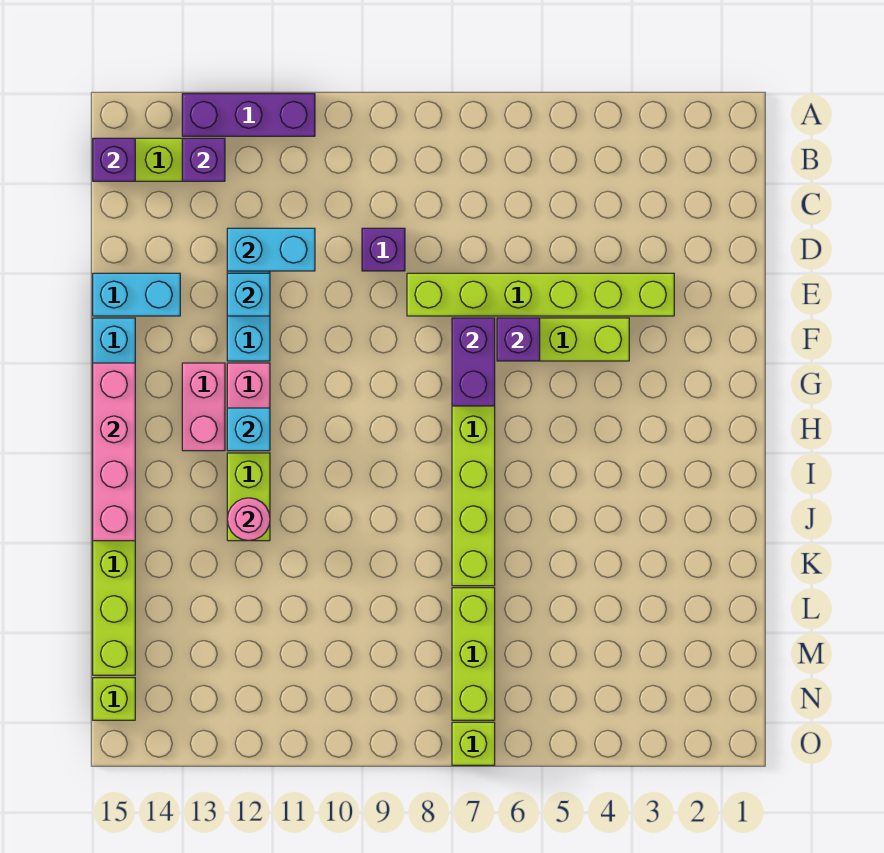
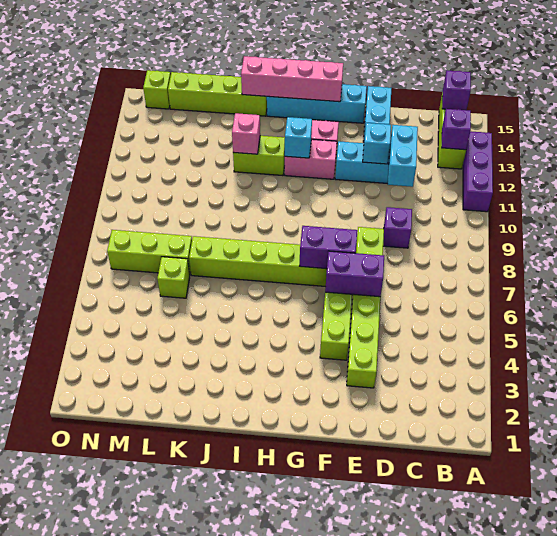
purple brick F6 level 2 -> purple brick E6:F6 level 2
pink round brick J12 level 2 -> pink brick J12 level 2
lime brick O7 level 1 -> lime brick L6 level 1

